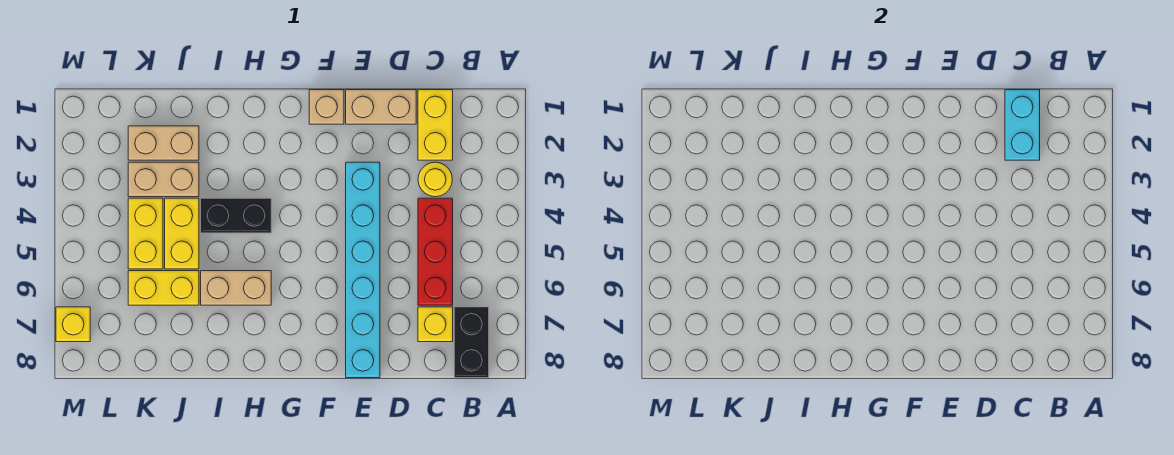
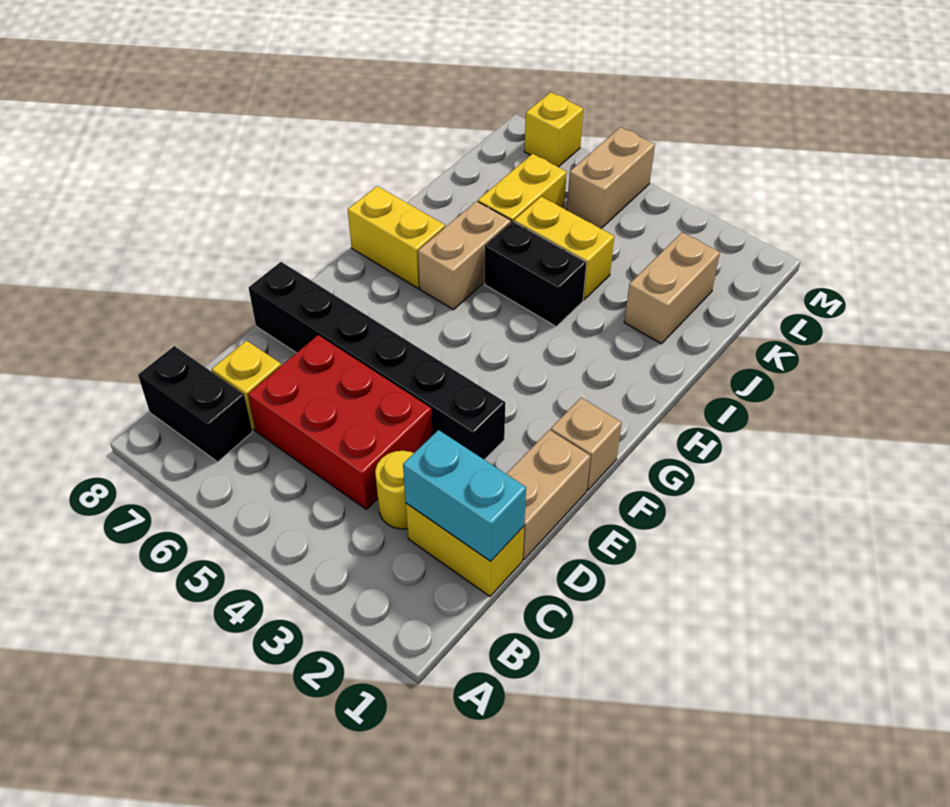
red brick C4:C6 level 1 -> red brick C4:D6 level 1
cyan brick E3:E8 level 1 -> black brick E3:E8 level 1
black brick H4:I4 level 1 -> black brick I4:I5 level 1
tan brick J3:K3 level 1 -> tan brick L5:M5 level 1
yellow brick K4:K5 level 1 -> yellow brick H7:H8 level 1

